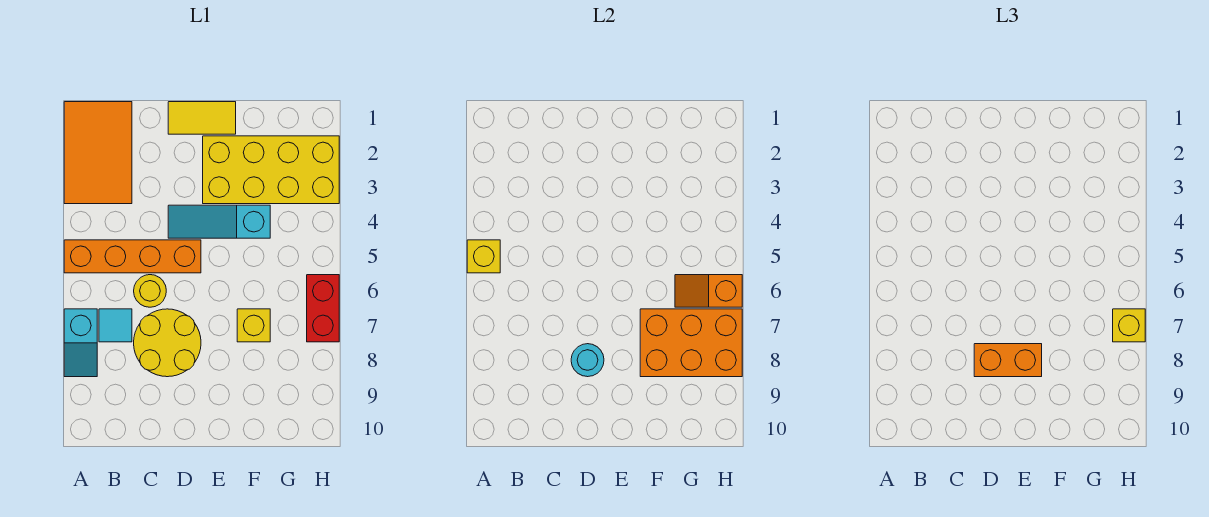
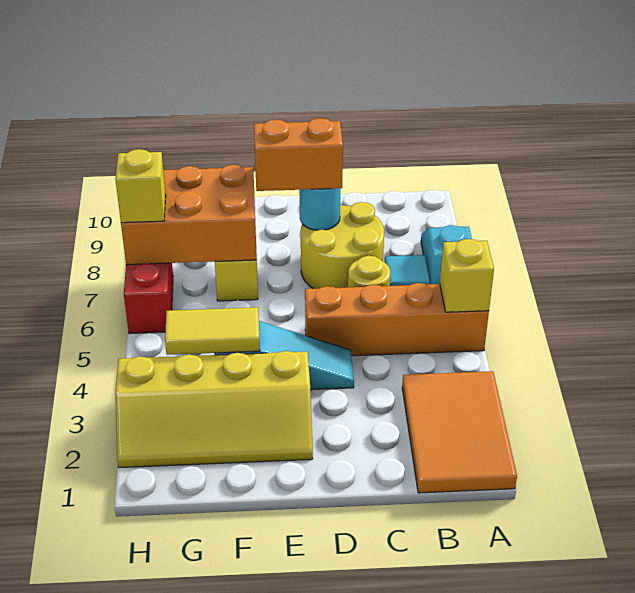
yellow tile D1:E1 level 1 -> yellow tile F4:G4 level 2
yellow brick E2:H3 level 1 -> yellow slope E2:H3 level 1 top 3
orange slope G6:H6 level 2 top H -> none

